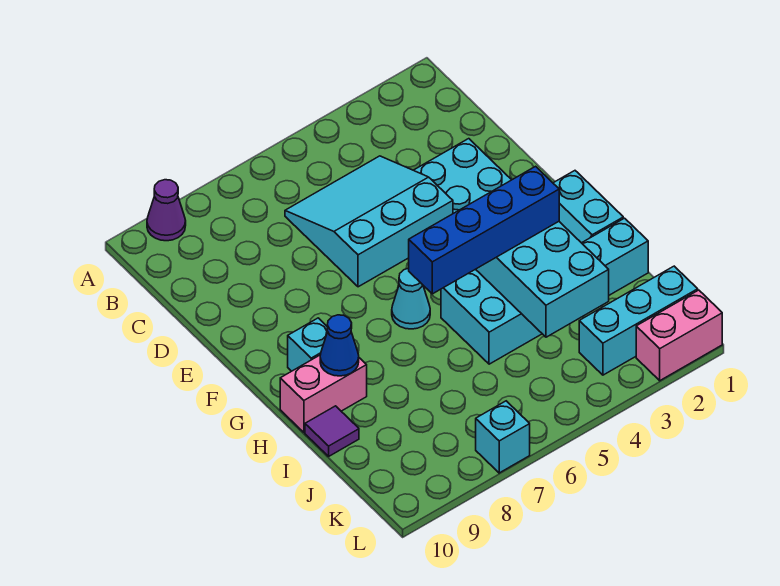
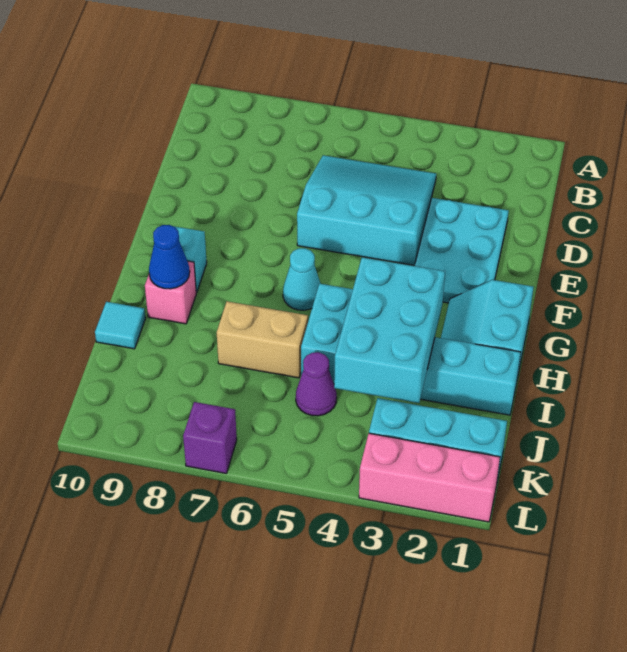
purple cone A9 level 1 -> purple cone J5 level 1
blue brick H3:H6 level 3 -> none
pink brick H9:H10 level 1 -> pink brick H9 level 1
none -> tan brick I6:I7 level 1
purple tile I10 level 1 -> cyan tile I10 level 1
pink brick L1:L2 level 1 -> pink brick L1:L3 level 1
cyan brick L7 level 1 -> purple brick L7 level 1

